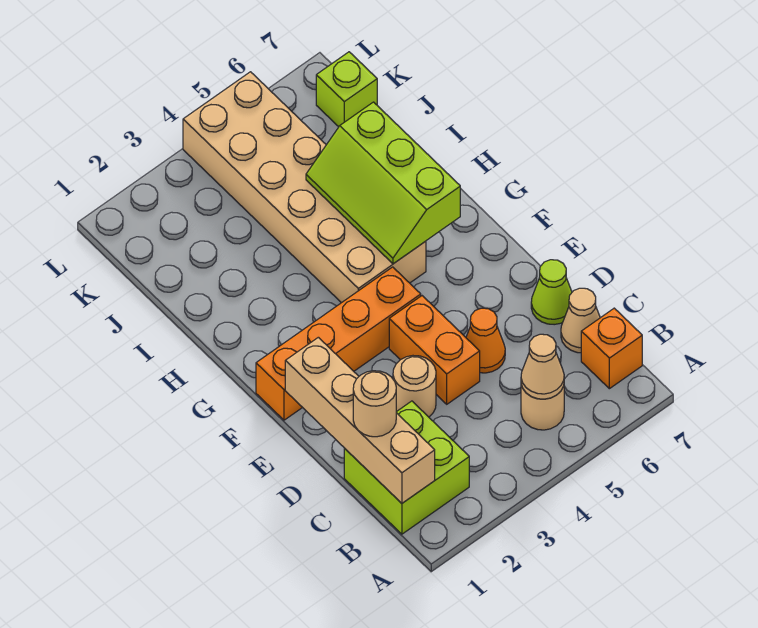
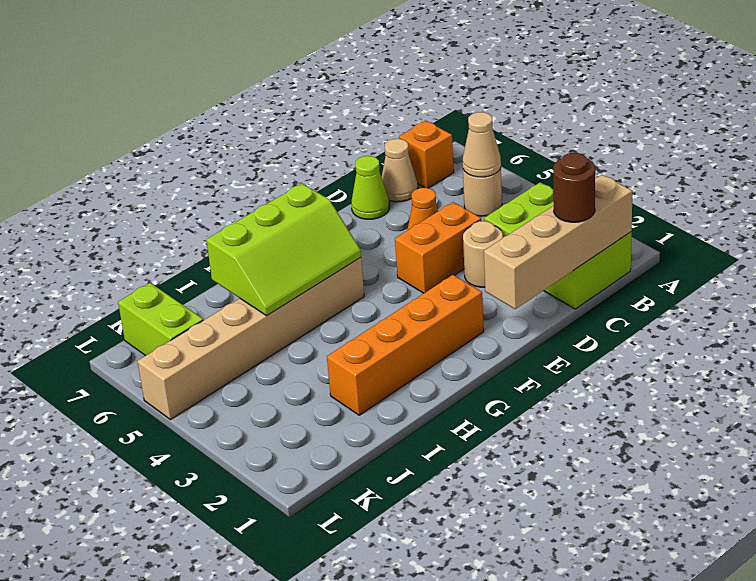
lime brick B1:C2 level 1 -> lime brick B1:C3 level 1
tan round brick C1 level 3 -> brown round brick C1 level 3
orange brick F1:F4 level 1 -> orange brick F2:I2 level 1
tan brick G4:L5 level 1 -> tan brick G5:L5 level 1
lime brick K7 level 1 -> lime brick K6:K7 level 1

